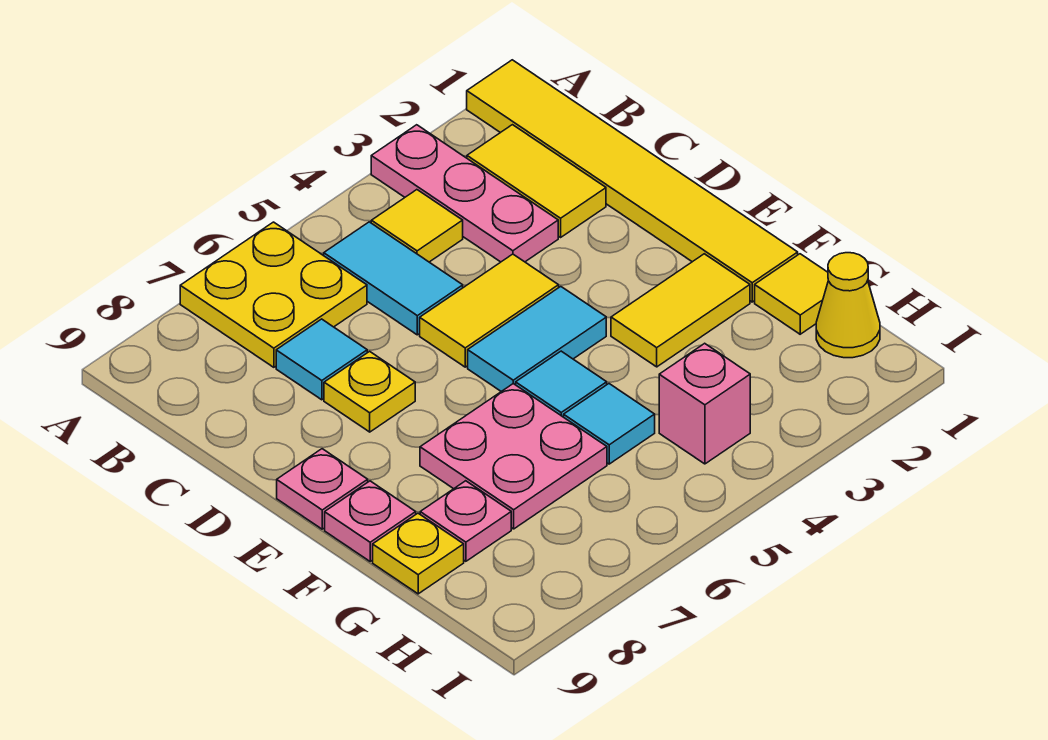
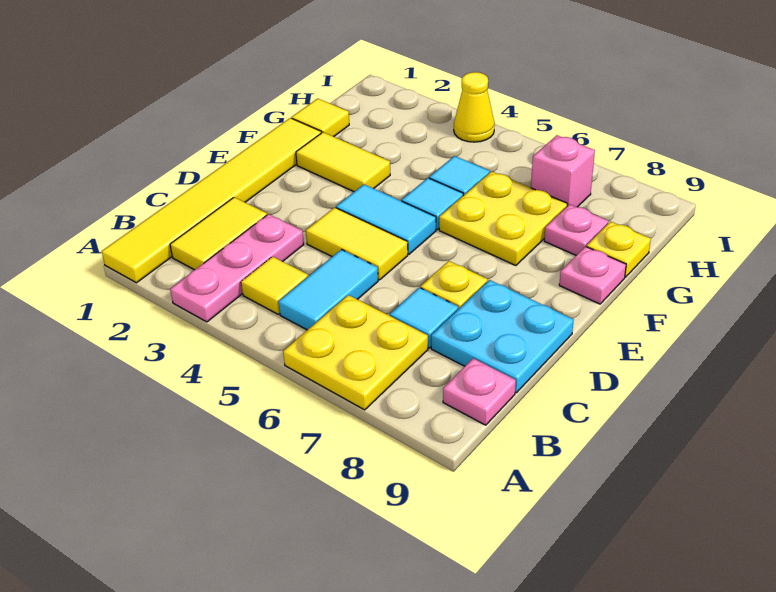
none -> cyan plate C8:D9 level 1
pink plate E9 level 1 -> pink plate B9 level 1
pink plate F6:G7 level 1 -> yellow plate F6:G7 level 1
yellow cone H1 level 1 -> yellow cone I4 level 1
pink brick H4 level 1 -> pink brick H7 level 1

